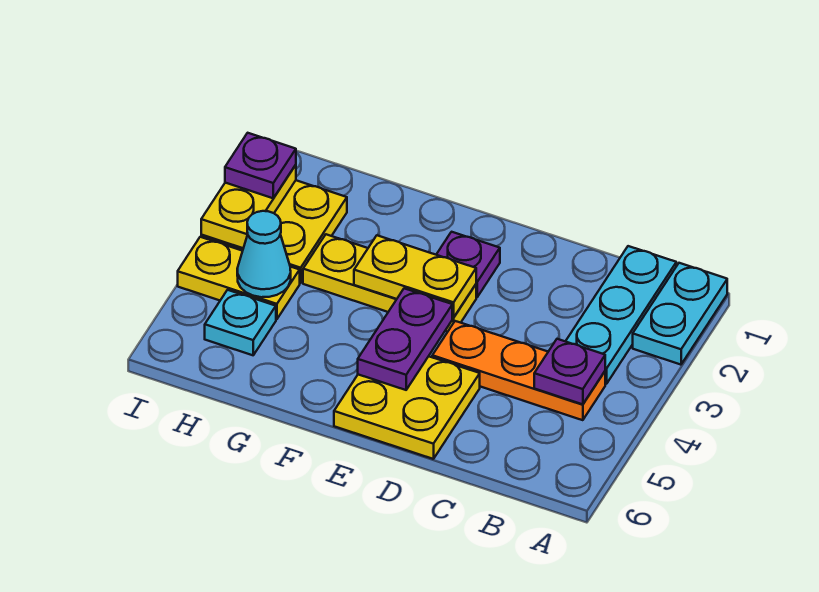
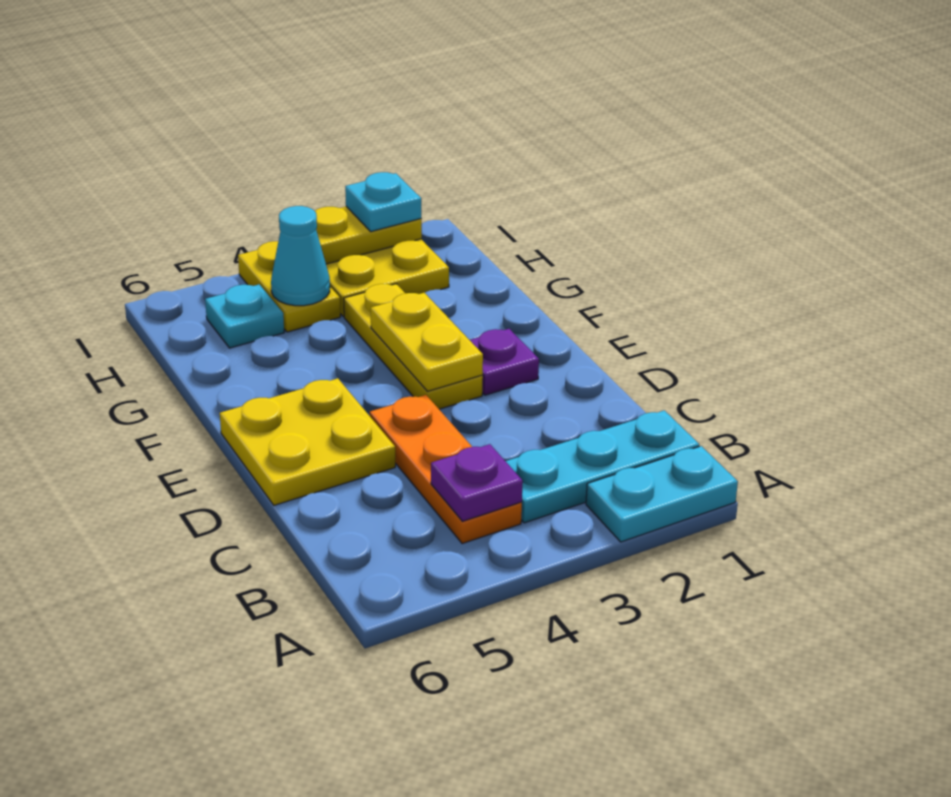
purple plate E4:E5 level 2 -> none
purple plate I2 level 3 -> cyan plate I2 level 3

